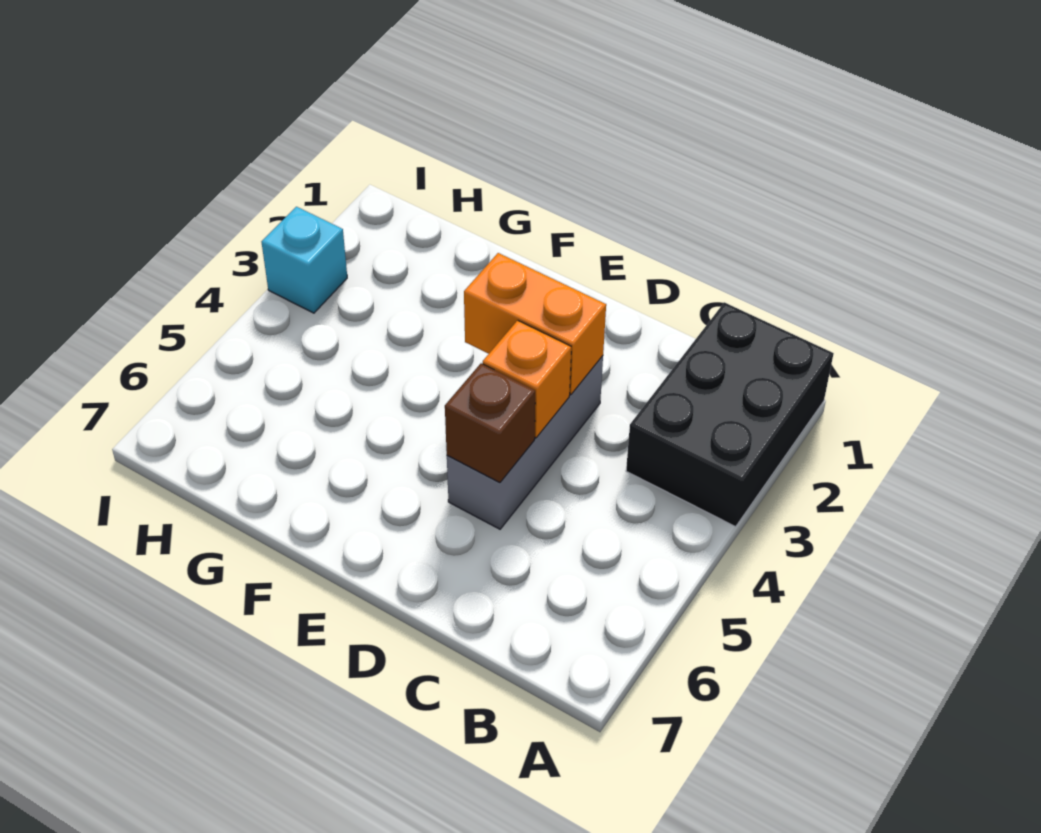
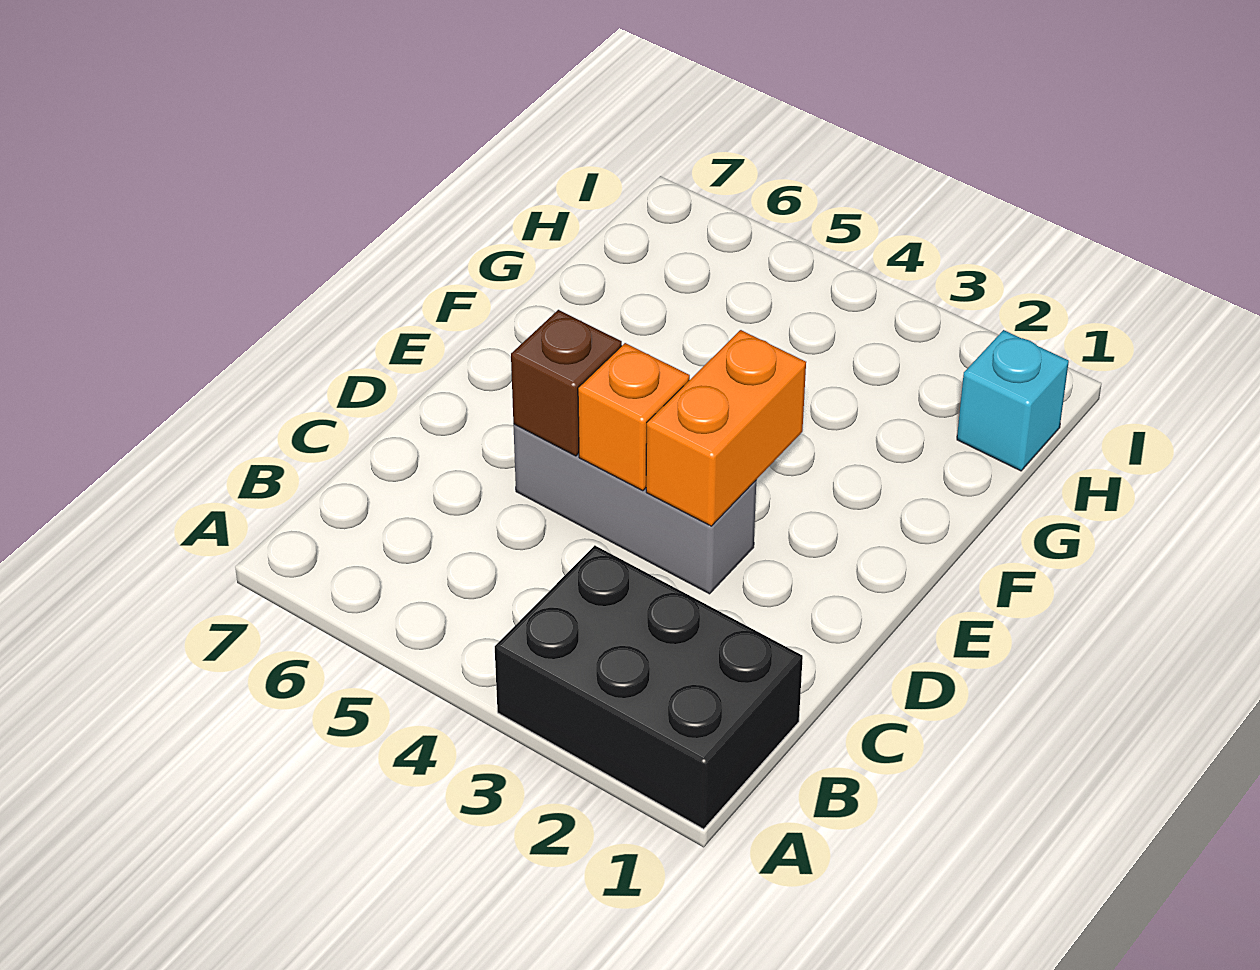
cyan brick I3 level 1 -> cyan brick H1 level 1

